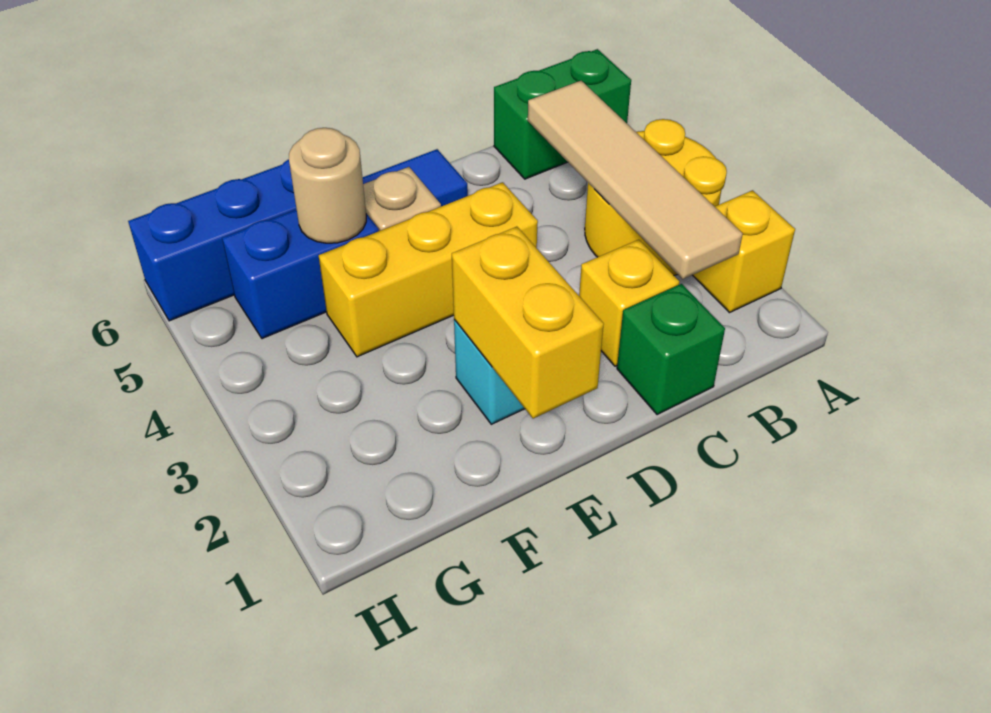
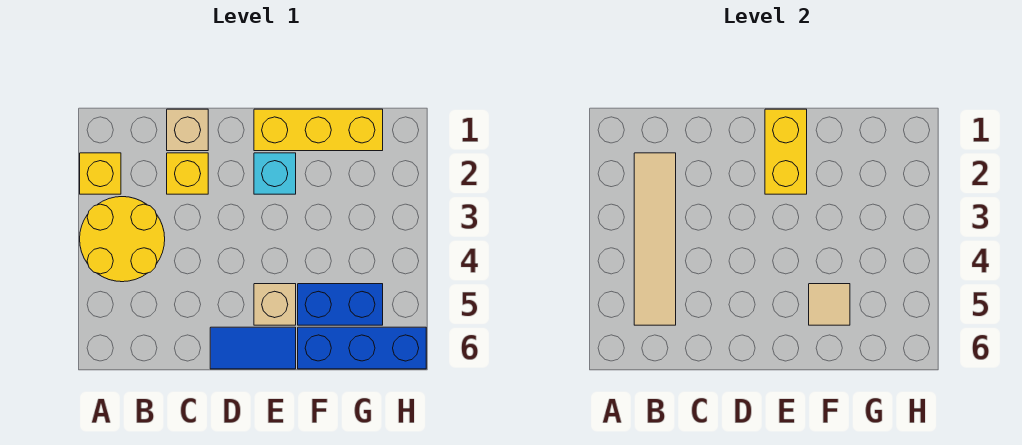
green brick A6:B6 level 1 -> none
green brick C1 level 1 -> tan brick C1 level 1
yellow brick D4:F4 level 1 -> yellow brick E1:G1 level 1
tan round brick F5 level 2 -> tan tile F5 level 2

